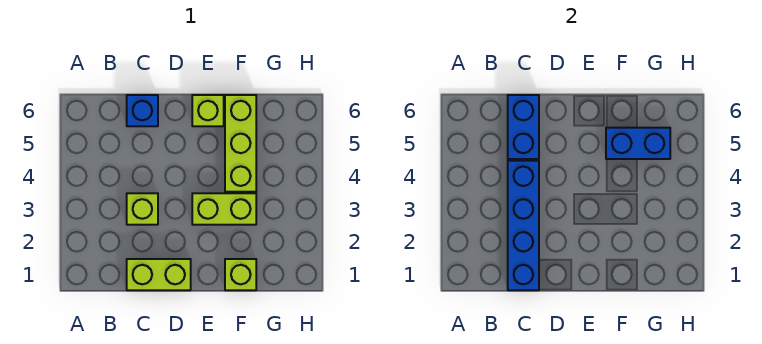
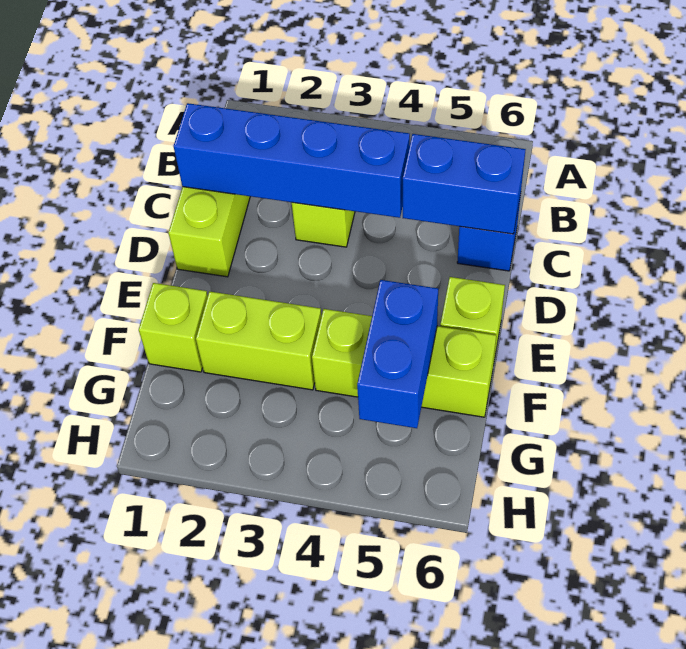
lime brick E3:F3 level 1 -> lime brick F2:F3 level 1

